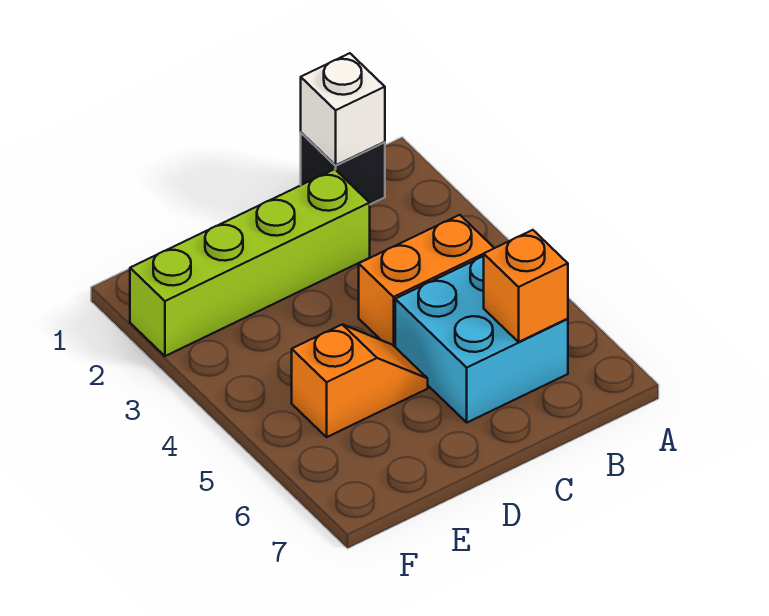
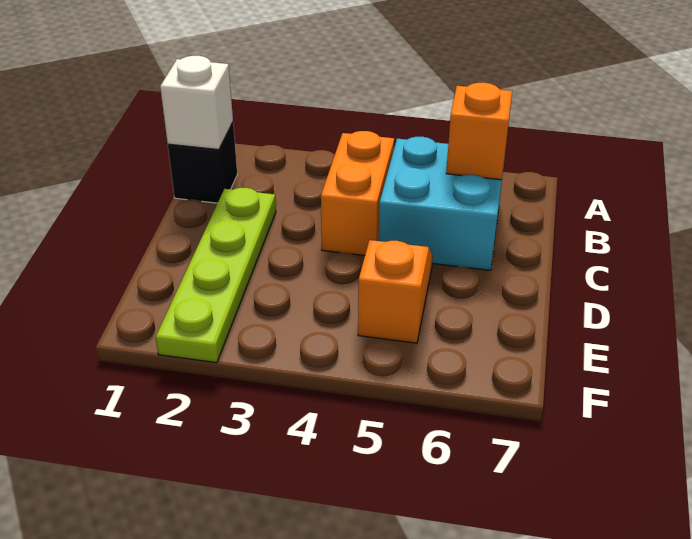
lime brick C2:F2 level 1 -> lime plate C2:F2 level 1

